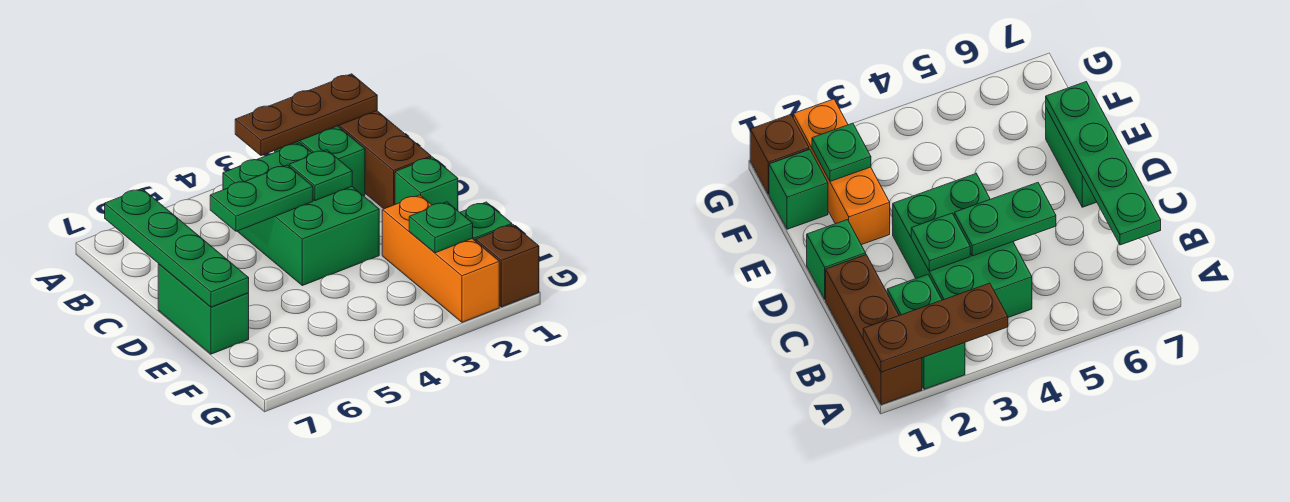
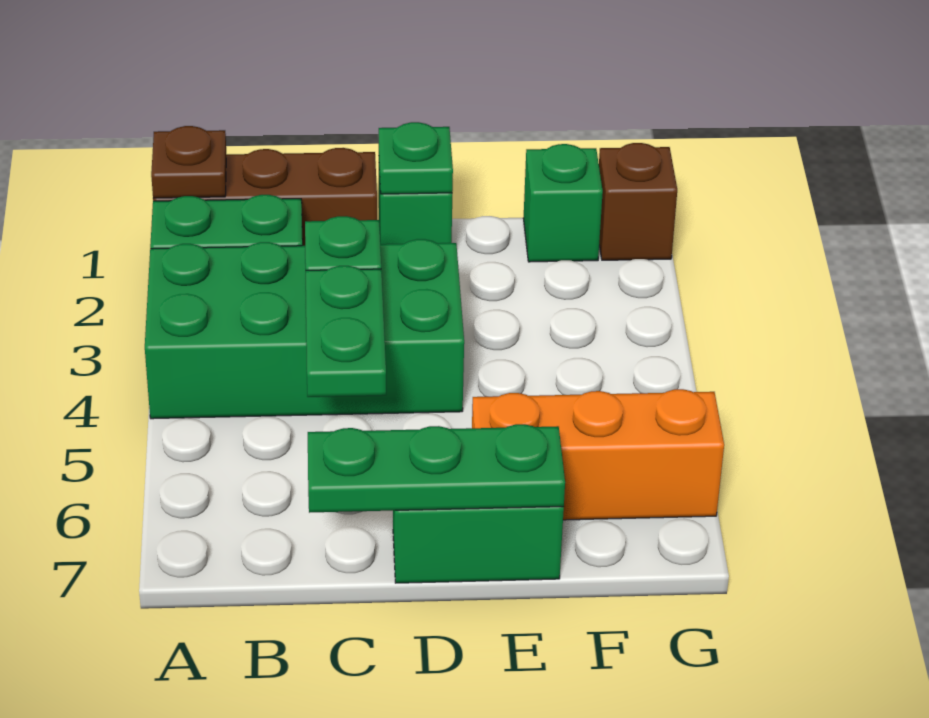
brown plate A1:A3 level 2 -> brown plate A1 level 2
green brick B3:D4 level 1 -> green brick A3:D4 level 1
green plate B7:E7 level 2 -> green plate C7:E7 level 2
orange brick E2:G2 level 1 -> orange brick E6:G6 level 1
green plate F2 level 2 -> green plate D1 level 2

